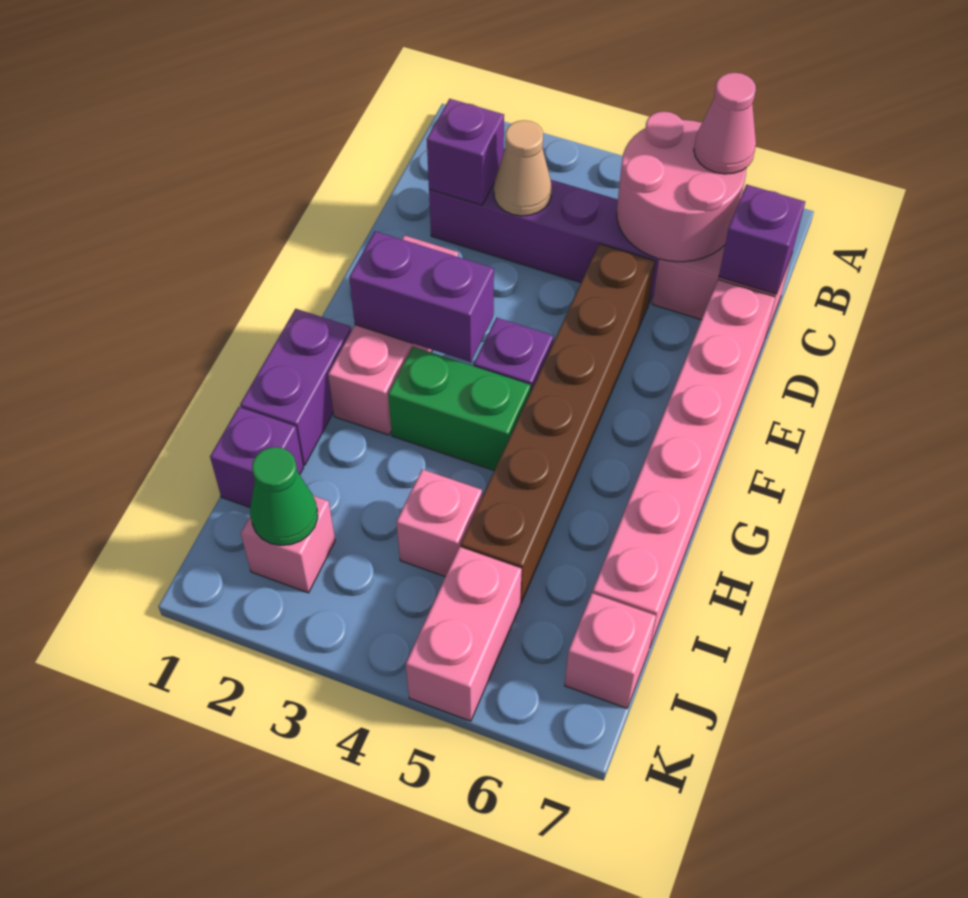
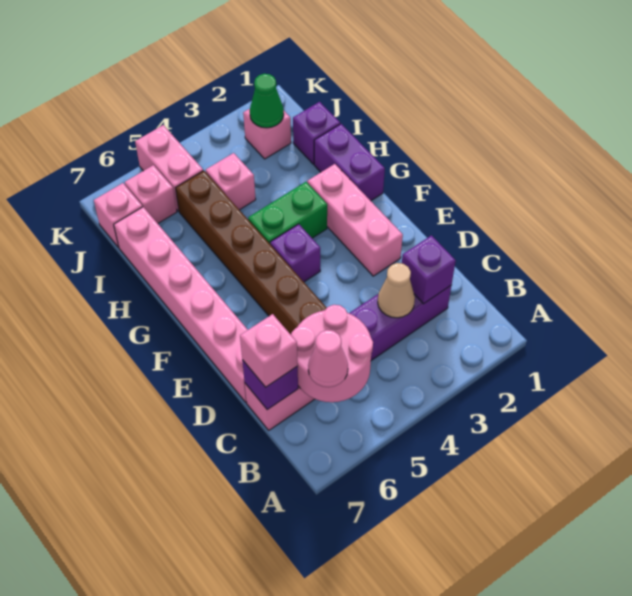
none -> pink brick C7 level 3
purple brick F2:F3 level 2 -> none
none -> pink brick J6 level 1

